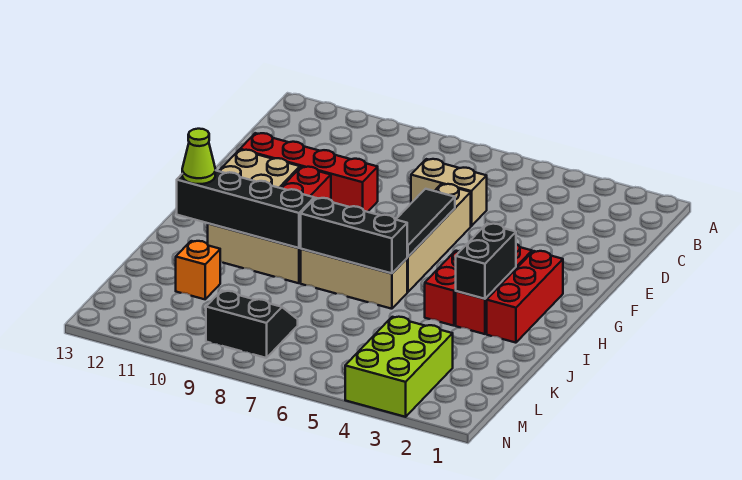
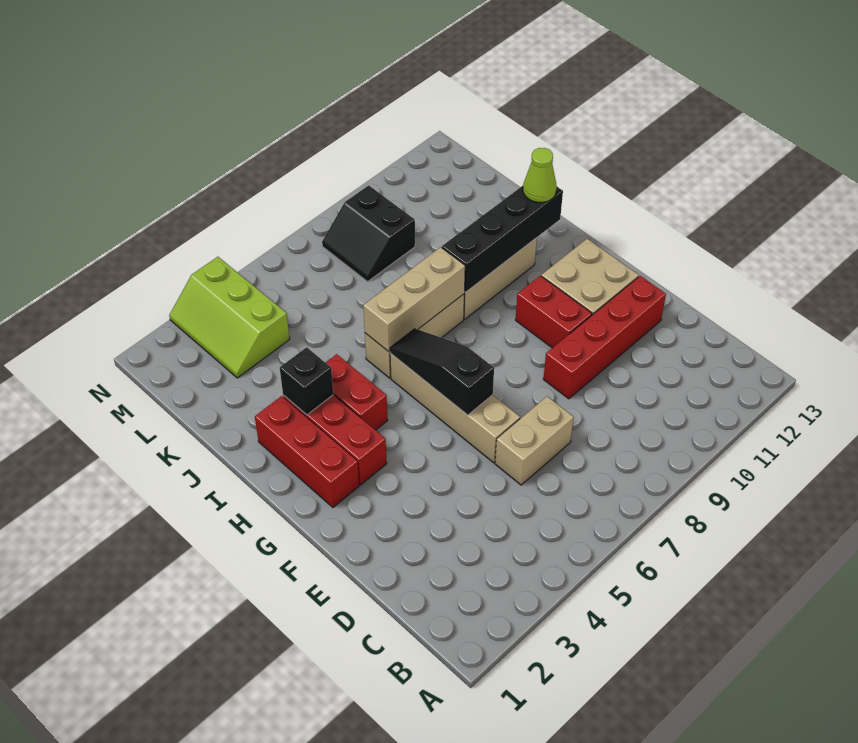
black tile F6:H6 level 2 -> black slope F6:H6 level 2 top F
black brick H3:I3 level 2 -> black brick I3 level 2
black brick I6:I8 level 2 -> tan brick I6:I8 level 2
orange brick K11 level 1 -> none
lime brick L3:N4 level 1 -> lime slope L3:N4 level 1 top 4
black slope L8:M9 level 1 top M -> black slope L8:M9 level 1 top 9

